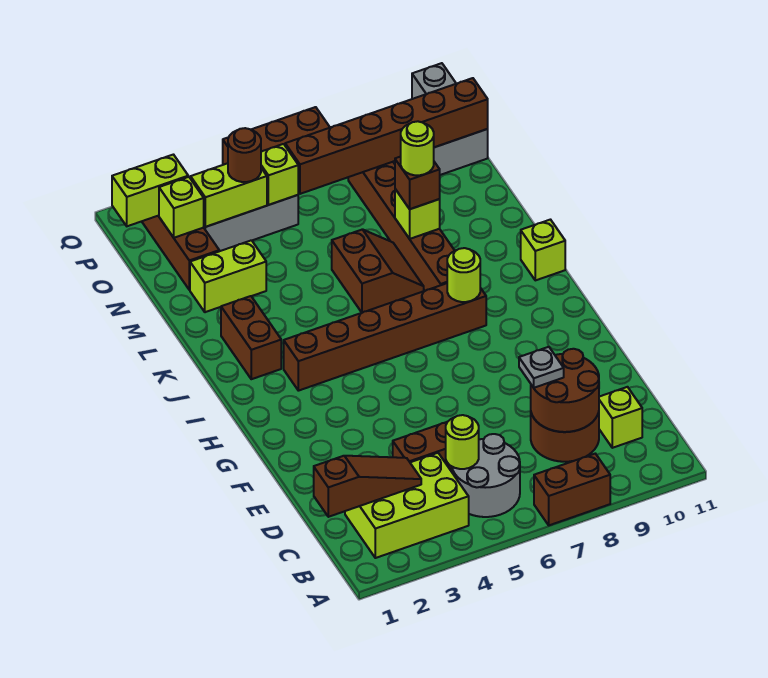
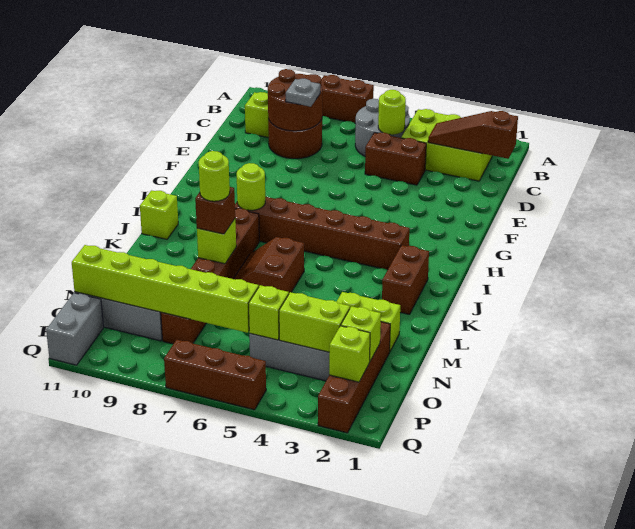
brown round brick O4 level 3 -> none
brown brick O6:O11 level 2 -> lime brick O6:O11 level 2
lime brick P1:P2 level 2 -> lime brick P2 level 2

